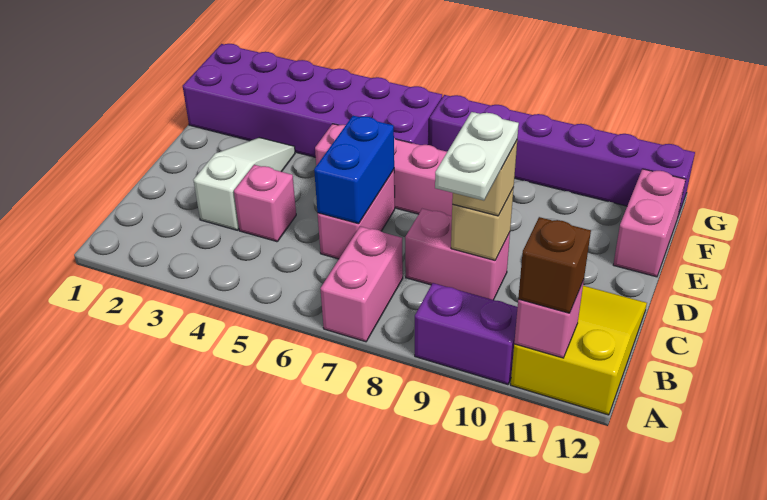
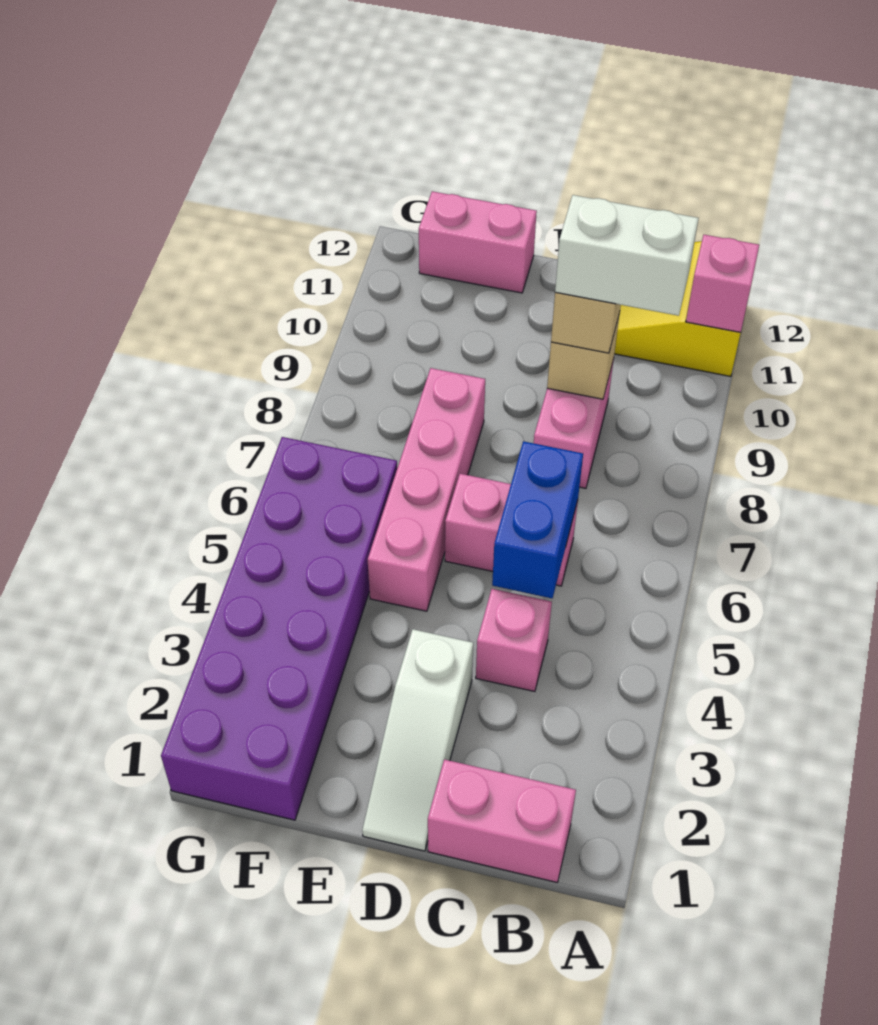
pink brick A7:B7 level 1 -> pink brick B1:C1 level 1
purple brick A9:A10 level 1 -> none
brown brick A11 level 3 -> none
white plate B9:C9 level 4 -> white brick B9:C9 level 4
white slope C3:E3 level 1 top C -> white slope D1:D3 level 1 top 3
blue brick C6:D6 level 2 -> blue brick C5:C6 level 2
purple brick G7:G12 level 1 -> none

